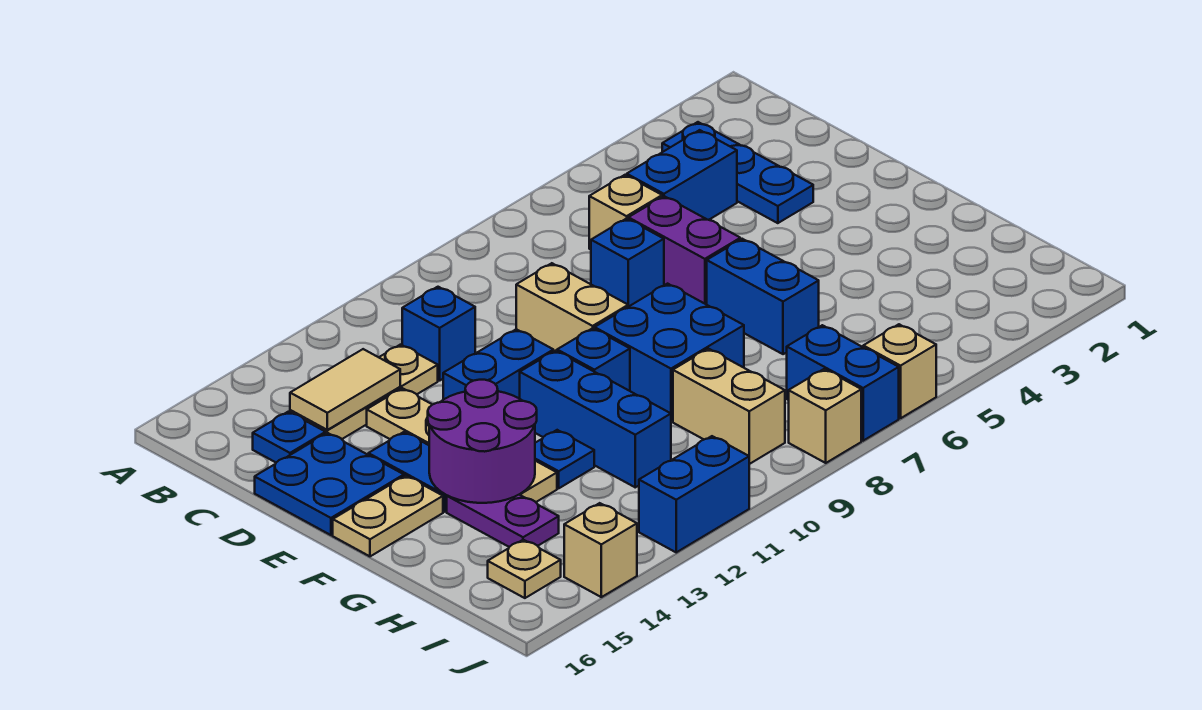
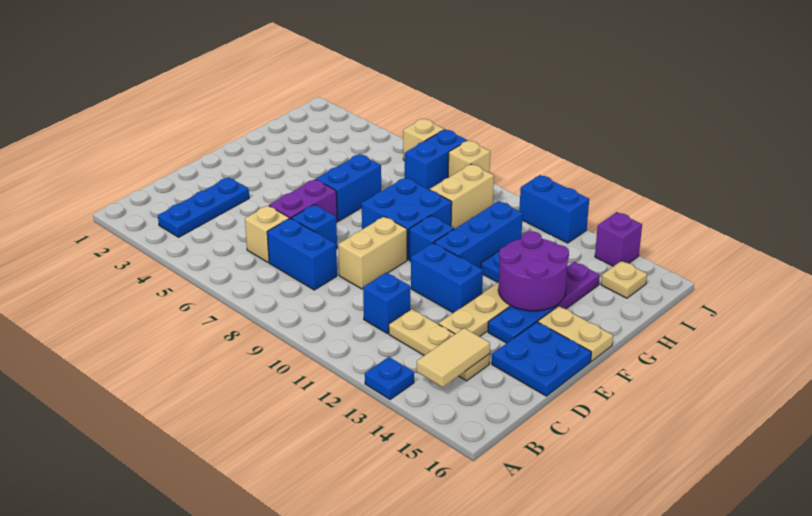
blue brick C4:C5 level 1 -> blue brick C7:C8 level 1
tan tile C13:C14 level 2 -> tan tile B14:C14 level 2
blue plate C15 level 1 -> blue plate A13 level 1
tan brick J14 level 1 -> purple brick J14 level 1

